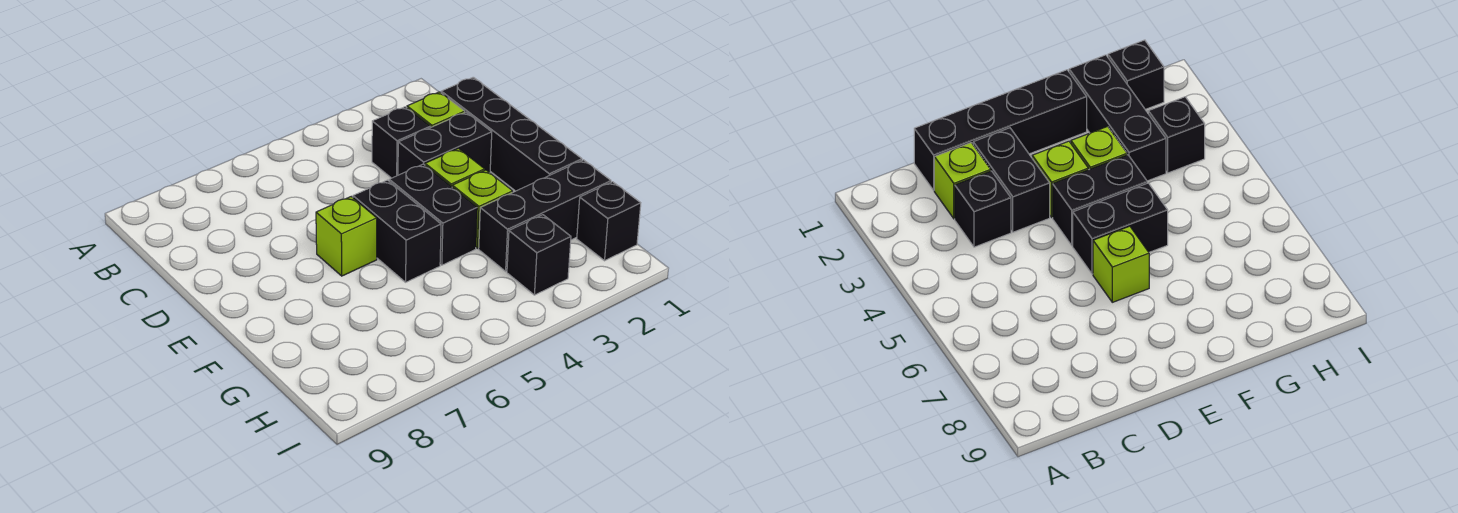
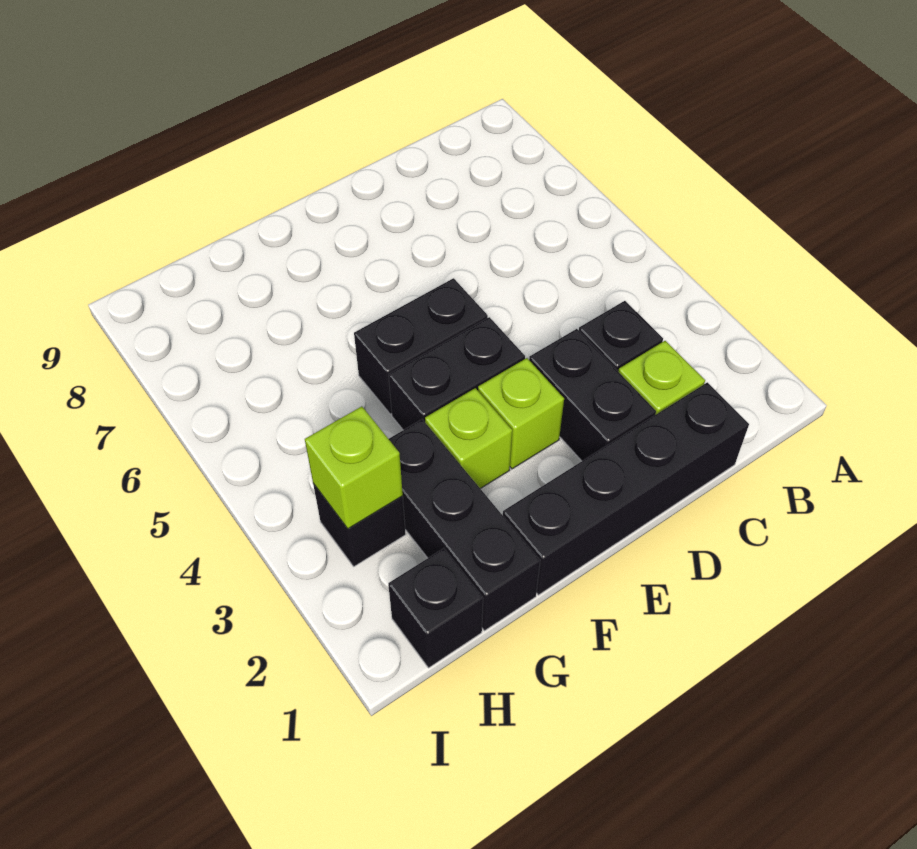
lime brick E6 level 1 -> lime brick H3 level 2

